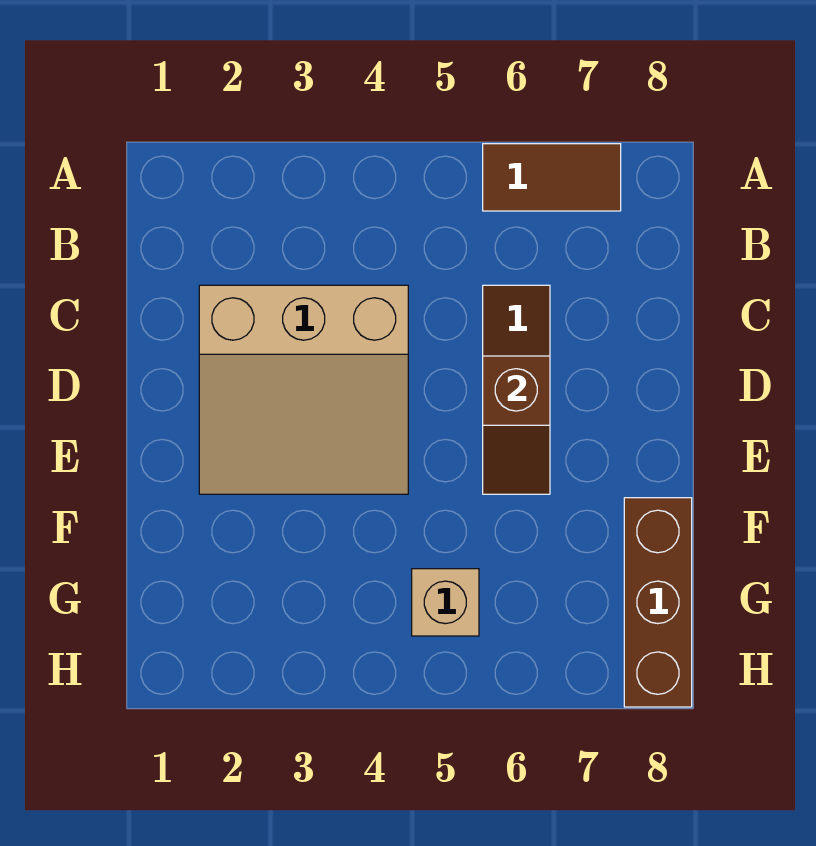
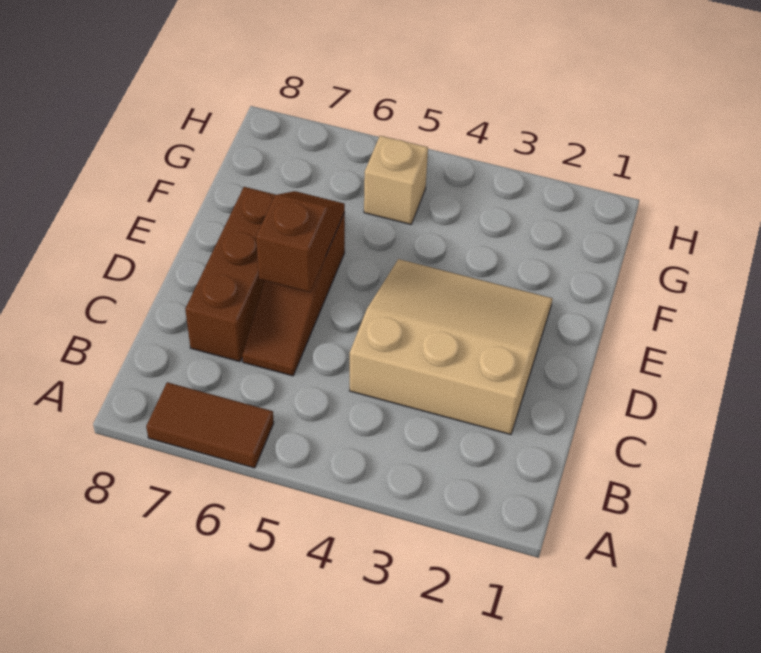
brown brick F8:H8 level 1 -> brown brick C7:E7 level 1

